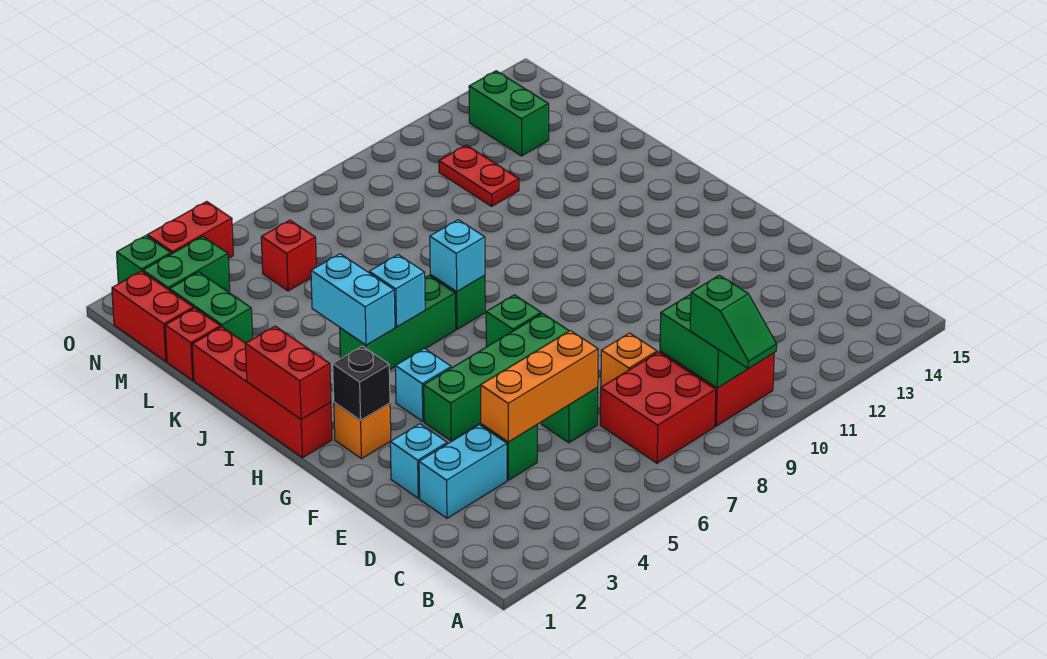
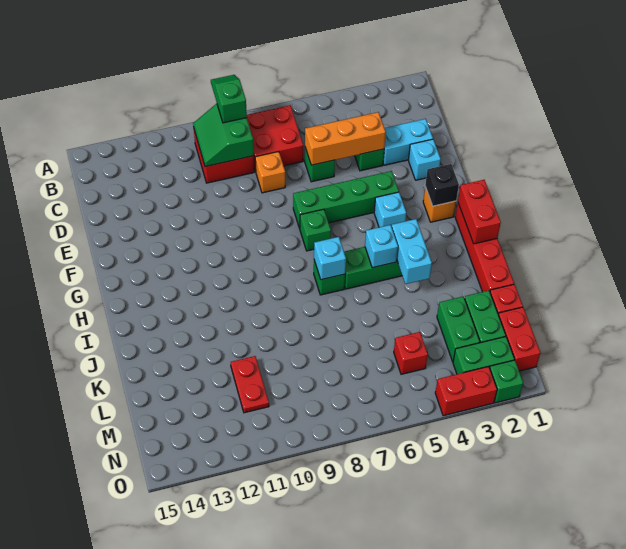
green brick M13:N13 level 1 -> green brick L3:M3 level 1

